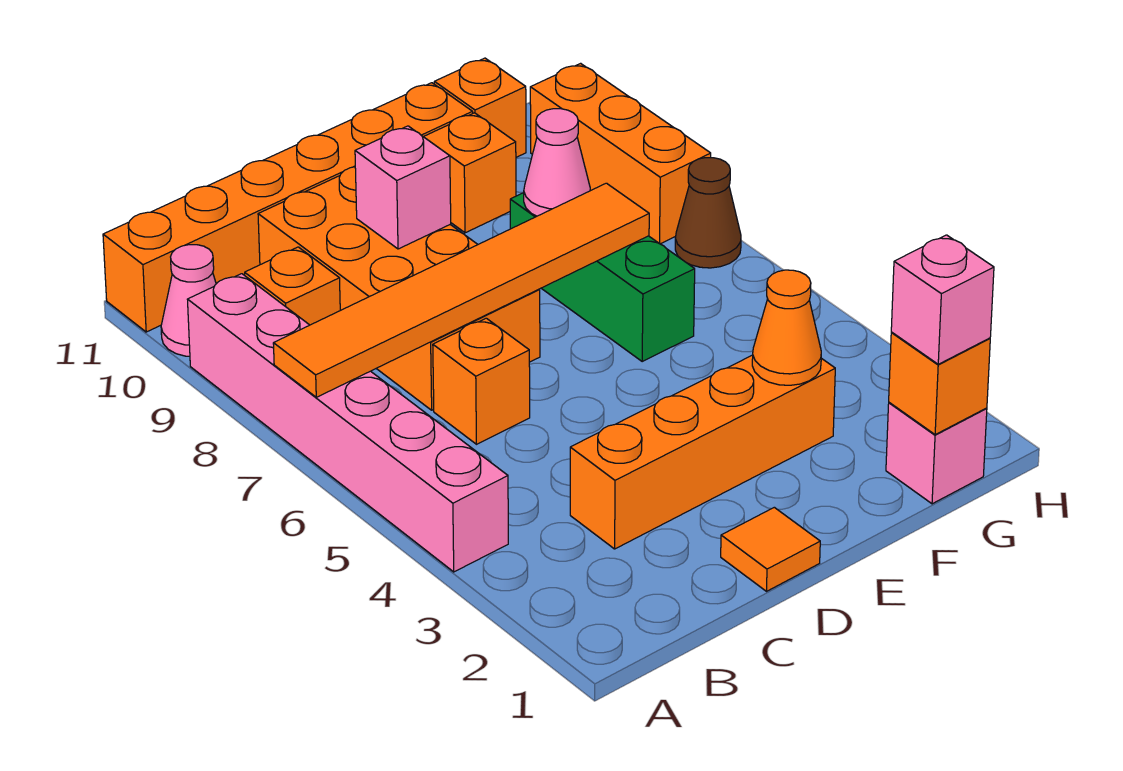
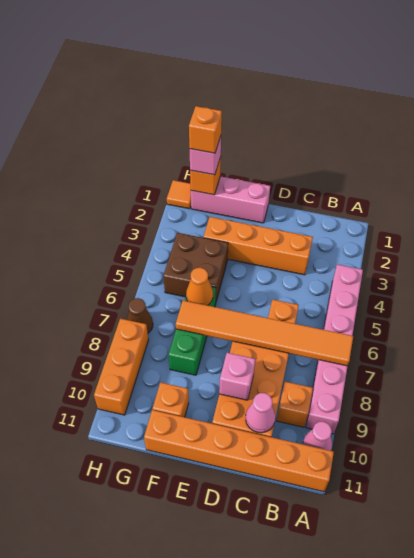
orange tile D1 level 1 -> orange tile H1 level 1
orange cone F3 level 2 -> orange cone F6 level 2
none -> brown brick F4:G5 level 1
pink cone F8 level 2 -> pink cone C10 level 2
pink brick G1 level 1 -> pink brick E1:G1 level 1
orange brick G11 level 1 -> orange brick G1 level 4

